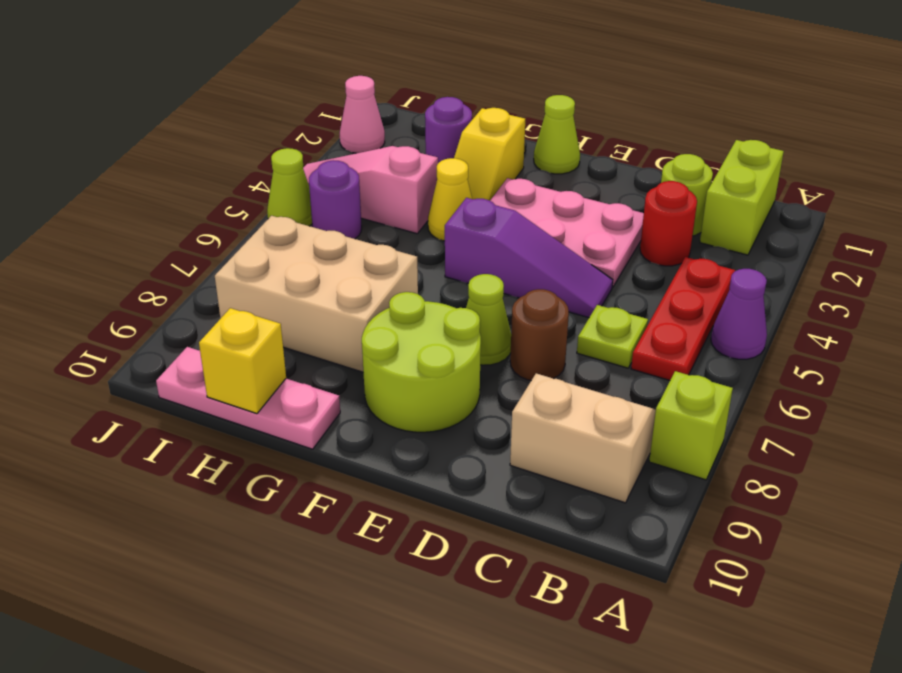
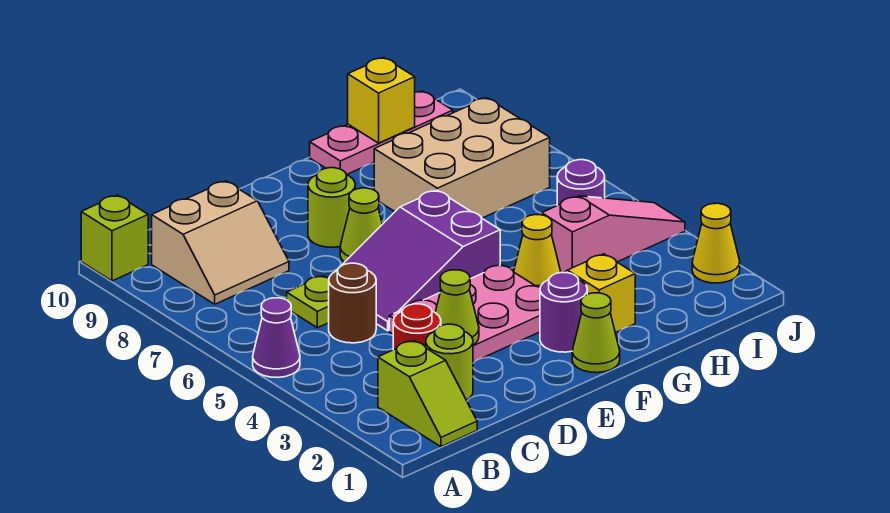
lime brick A8 level 1 -> lime brick A10 level 1
lime brick B1:B2 level 1 -> lime slope B1:B2 level 1 top 2
red plate B4:B6 level 1 -> none
purple slope D5:F5 level 1 top F -> purple slope D5:F6 level 1 top F
brown round brick D7 level 1 -> brown round brick C5 level 1
lime round brick E8:F9 level 1 -> lime round brick E8 level 1
purple round brick H2 level 1 -> purple round brick F2 level 1
pink cone J2 level 1 -> yellow cone J2 level 1
lime cone J5 level 1 -> lime cone D3 level 2

